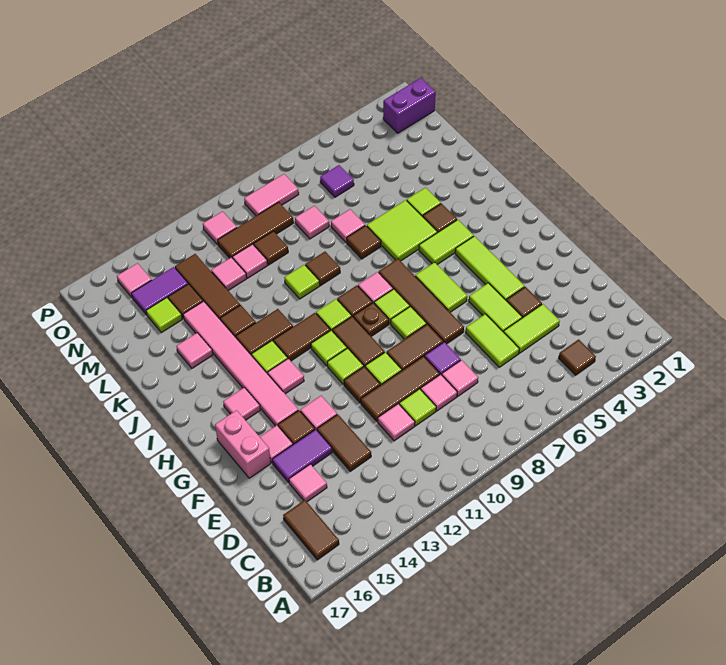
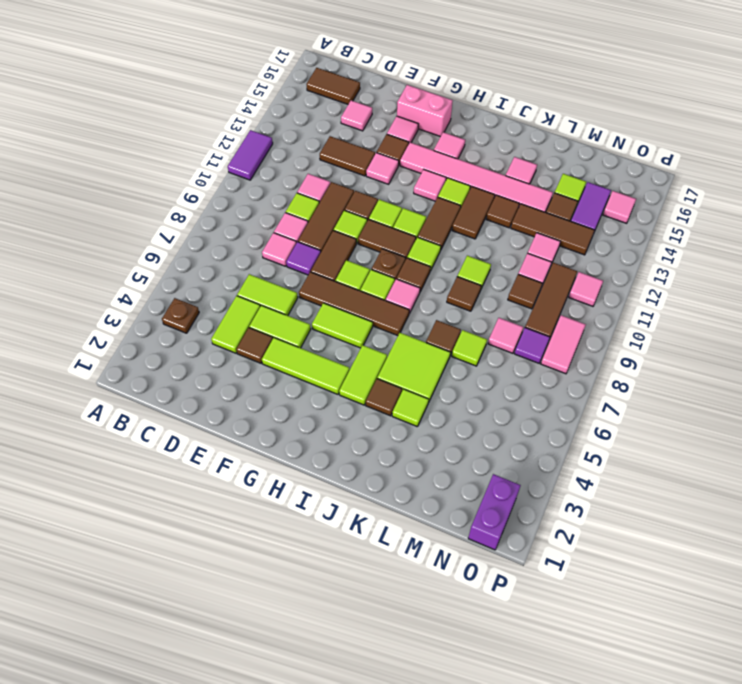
brown tile B4 level 1 -> brown plate B4 level 1
purple tile E14:E15 level 1 -> purple tile A11:A12 level 1
pink tile L7 level 1 -> lime tile L7 level 1
purple tile N6 level 1 -> purple tile N8 level 1

